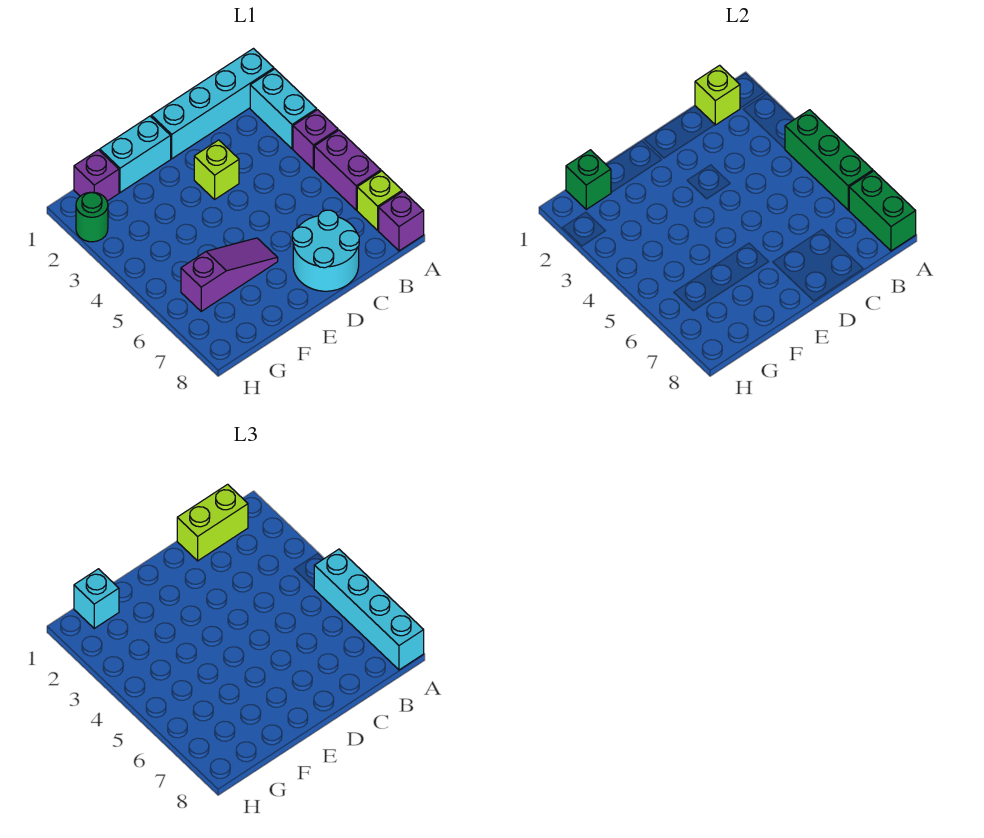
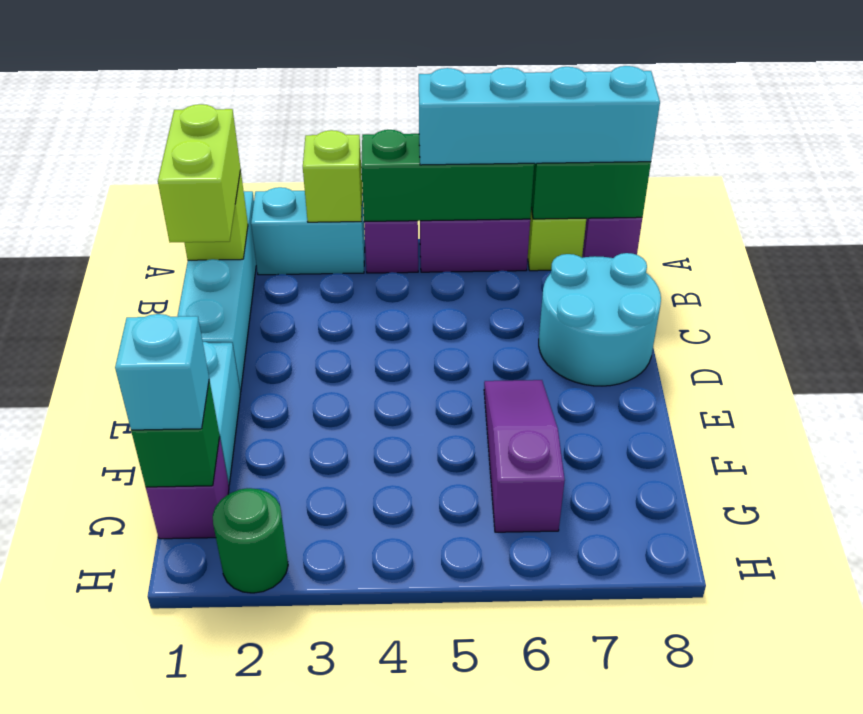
lime brick D3 level 1 -> lime brick A3 level 2

